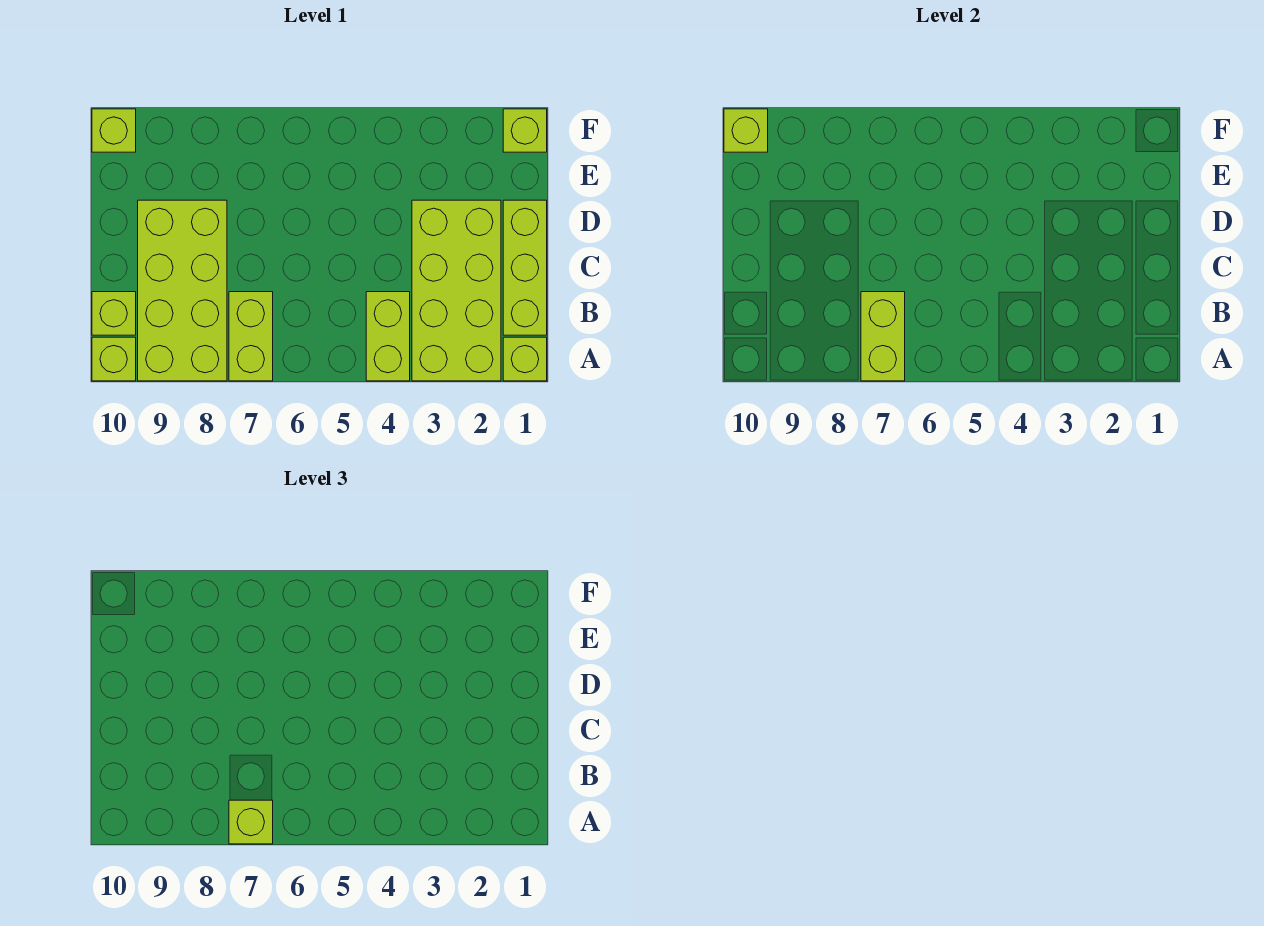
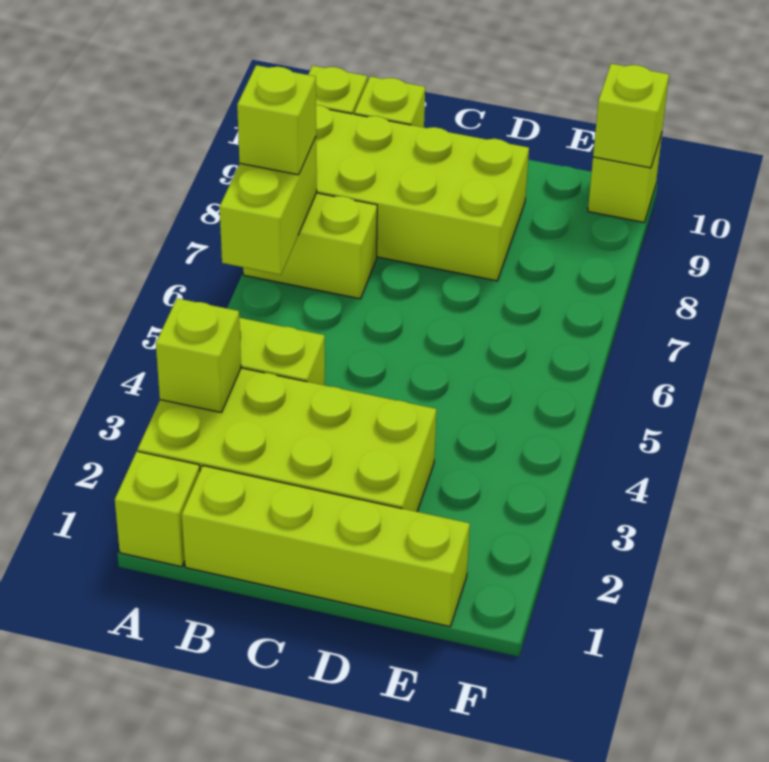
lime brick A7:B7 level 2 -> lime brick A6:A7 level 2
lime brick B1:D1 level 1 -> lime brick B1:E1 level 1
lime brick F1 level 1 -> lime brick A3 level 2

